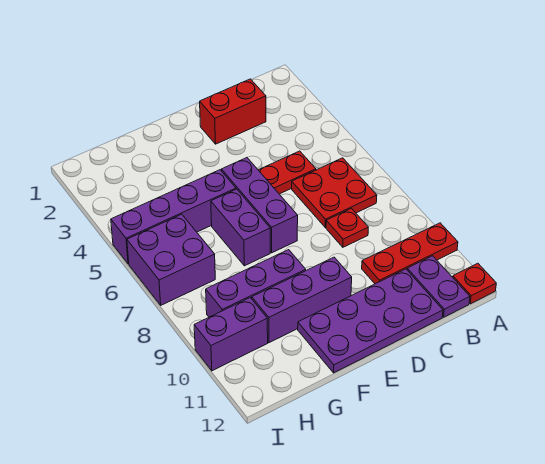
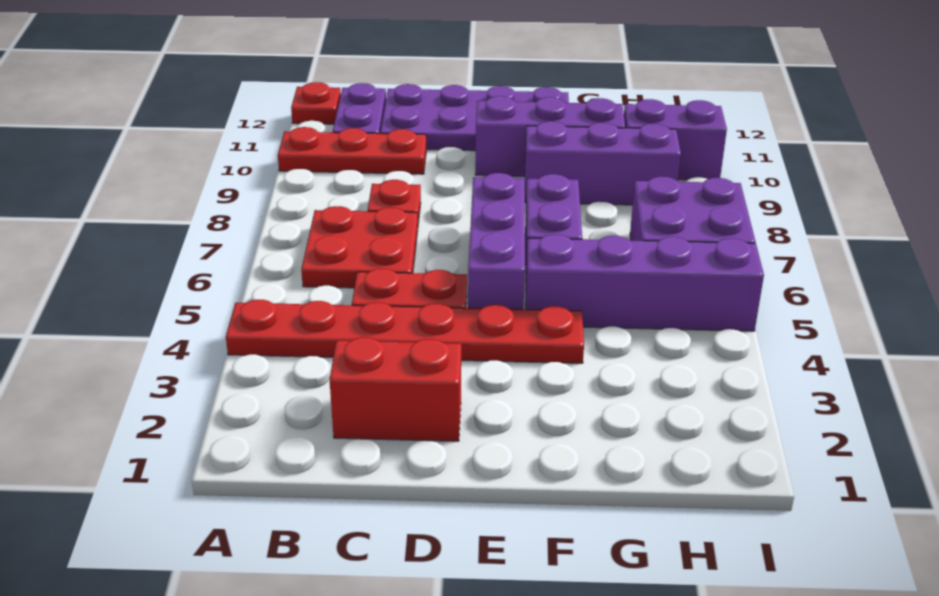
none -> red plate A4:F4 level 1

